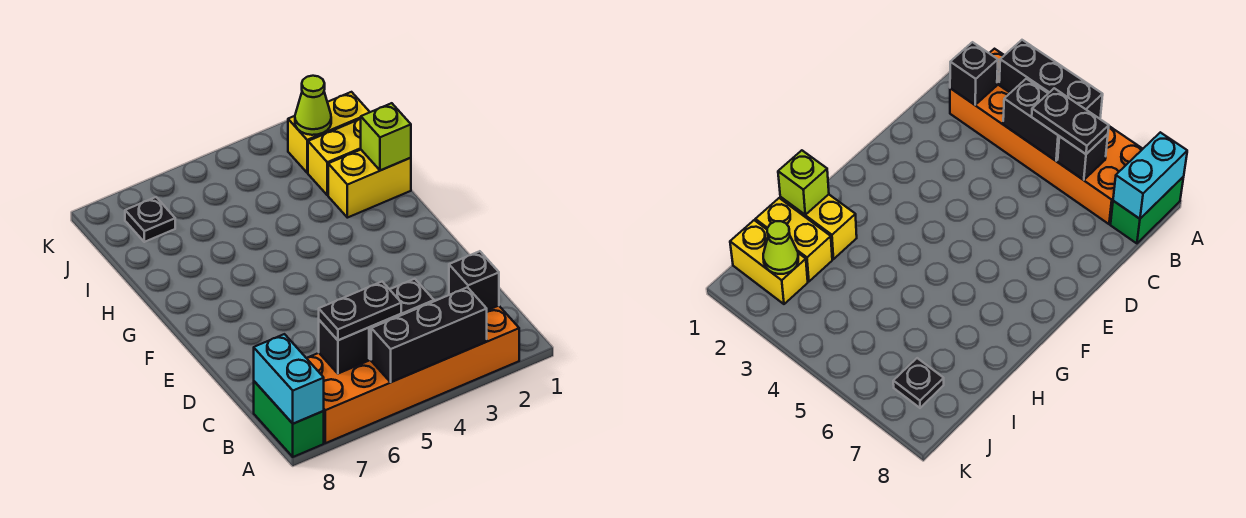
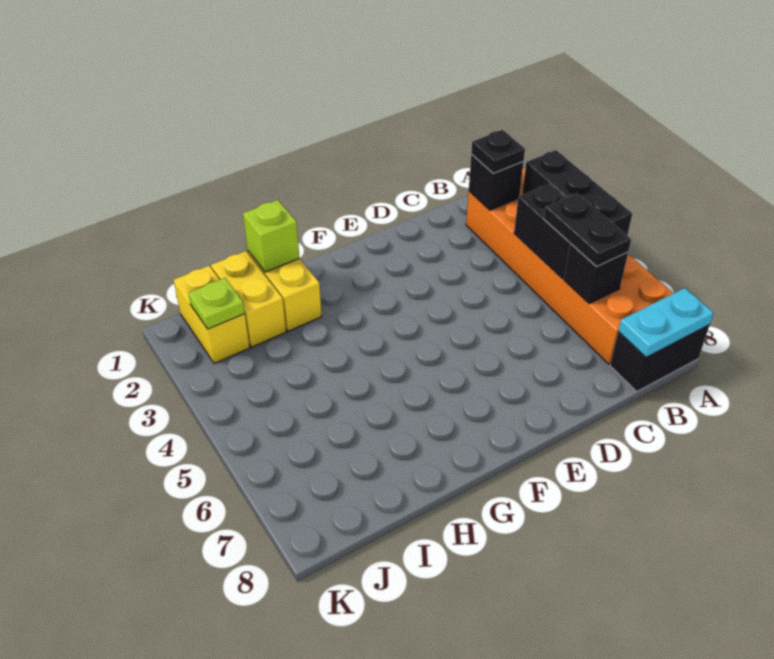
green brick A8:B8 level 1 -> black brick A8:B8 level 1
cyan brick A8:B8 level 2 -> cyan plate A8:B8 level 2
lime cone J2 level 2 -> lime plate J2 level 2
black plate J7 level 1 -> black plate B2 level 3

